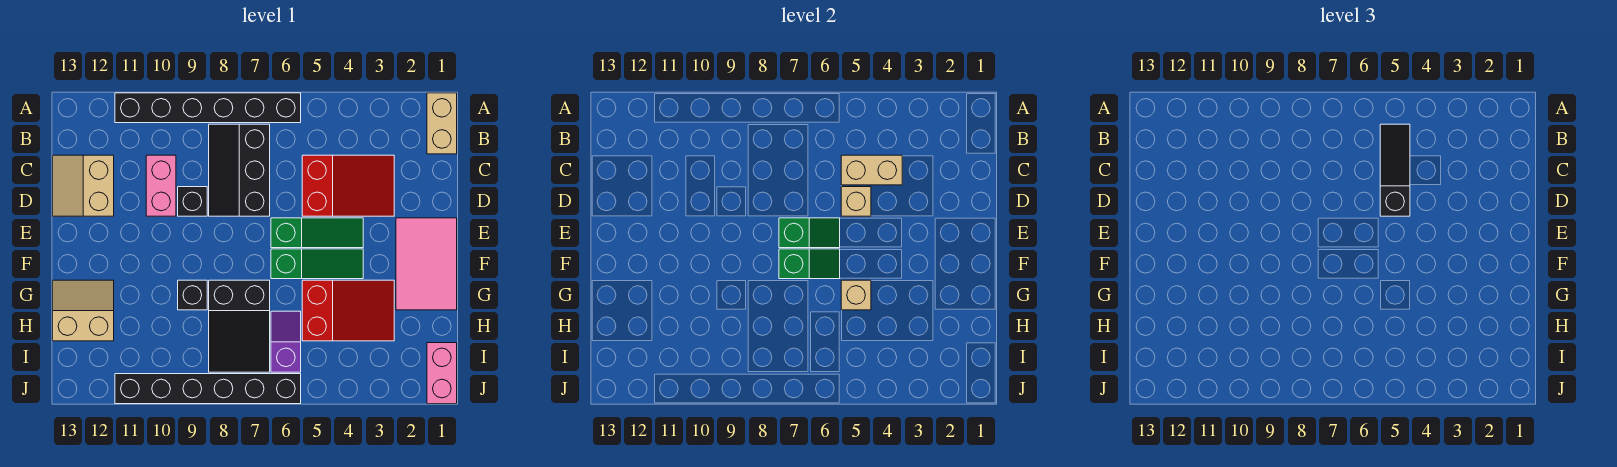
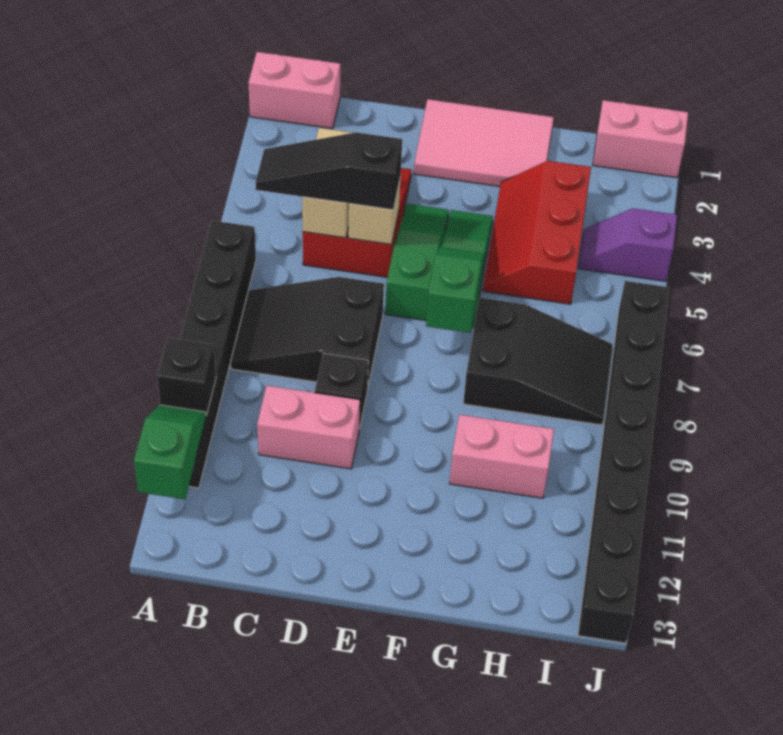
tan brick A1:B1 level 1 -> pink brick A1:B1 level 1
black slope B7:D8 level 1 top 7 -> black slope B7:D8 level 1 top D
tan slope C12:D13 level 1 top 12 -> none
green slope E6:E7 level 2 top 7 -> green slope A11:A12 level 2 top 12
red slope G3:H5 level 1 top 5 -> red slope G3:H5 level 1 top H
tan brick G5 level 2 -> none
black brick G9 level 1 -> black brick A10 level 2
none -> pink brick G10:H10 level 1
tan slope G12:H13 level 1 top H -> none
purple slope H6:I6 level 1 top I -> purple slope I4:J4 level 1 top J
black brick J6:J11 level 1 -> black brick J6:J13 level 1

